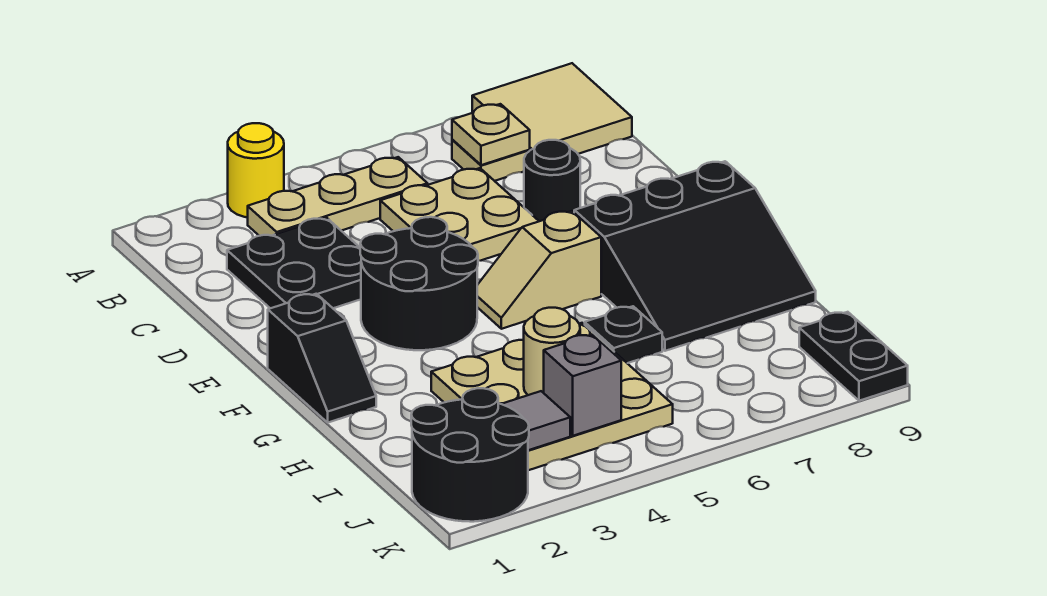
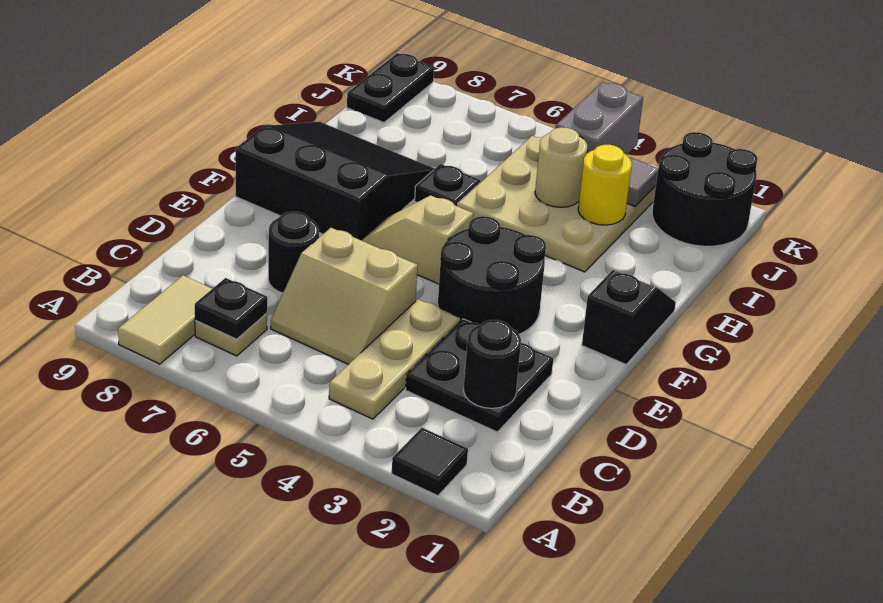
none -> black tile A2 level 1
yellow round brick A3 level 1 -> yellow round brick I3 level 2
tan tile A8:B9 level 1 -> tan tile A8:B8 level 1
tan plate B3:B5 level 1 -> tan plate B4:D4 level 1
tan plate B7 level 2 -> black plate B7 level 2
none -> black round brick C2 level 2
tan plate C5:D6 level 1 -> tan slope C5:D6 level 1 top D
tan slope F5:F6 level 1 top 6 -> tan slope F5:F6 level 1 top 5
grey brick J4 level 2 -> grey brick J4:K4 level 2

